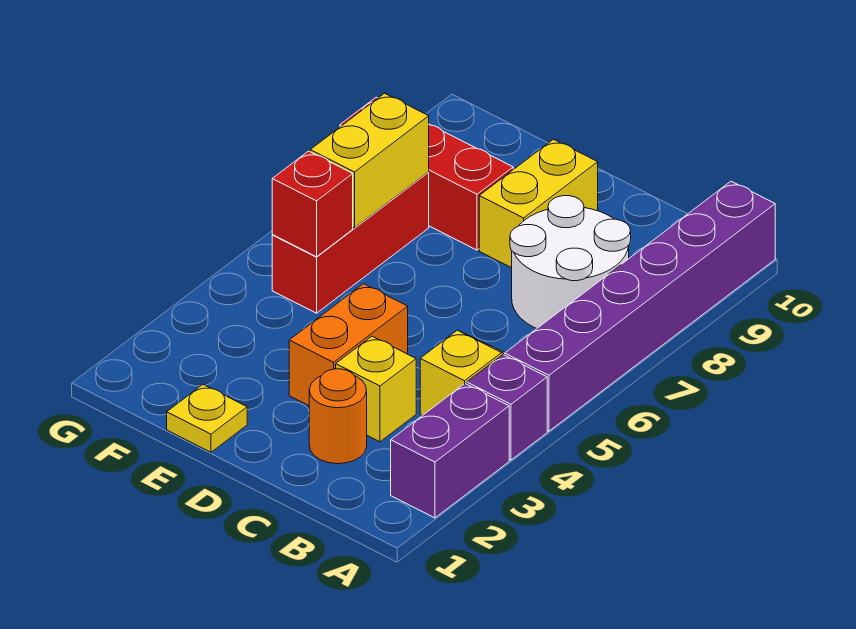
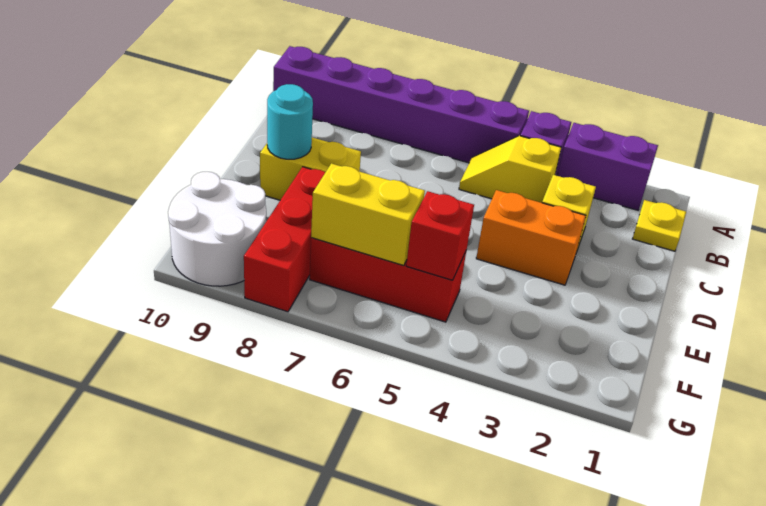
white round brick B7:C8 level 1 -> white round brick F9:G10 level 1
orange round brick C2 level 1 -> none
none -> cyan round brick D9 level 2
yellow plate E1 level 1 -> yellow plate B1 level 1

